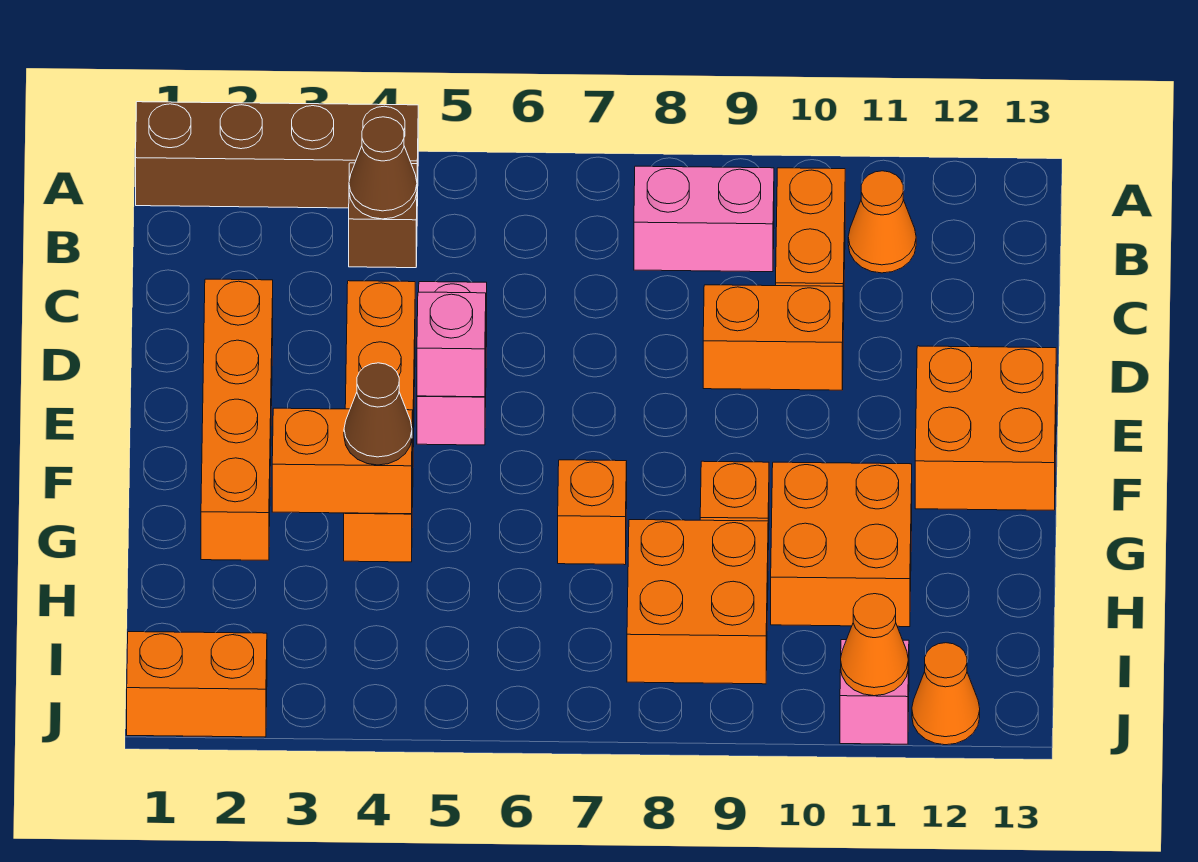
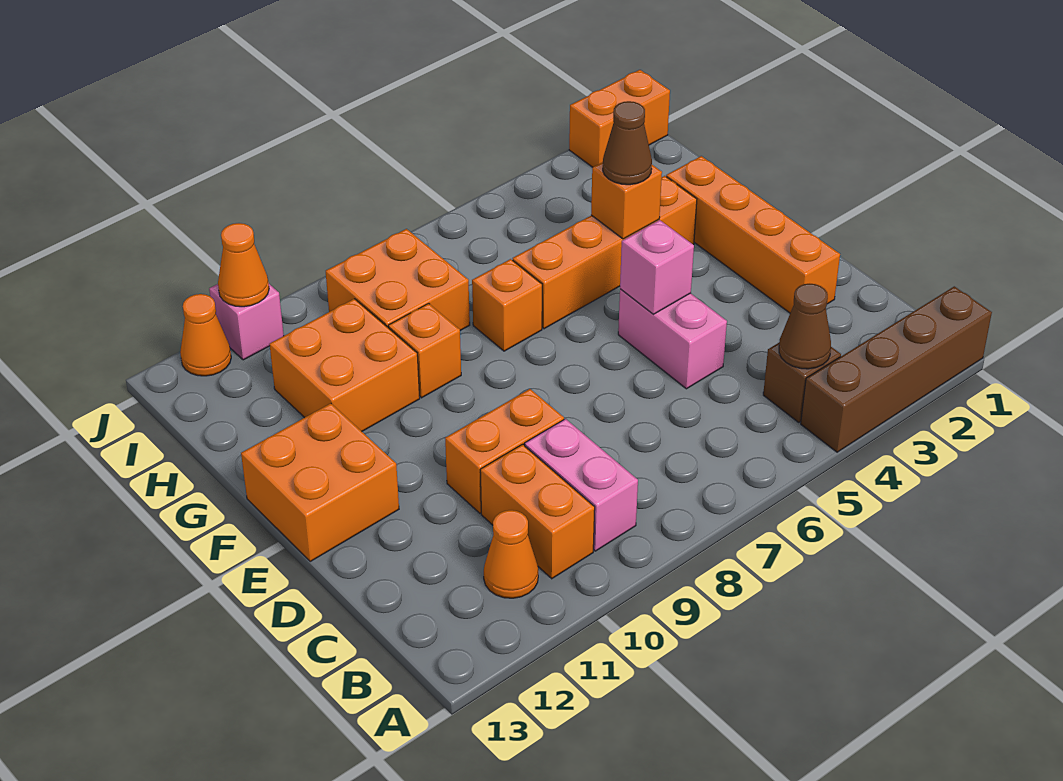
pink brick B8:B9 level 1 -> pink brick B9:C9 level 1
orange brick D4:G4 level 1 -> orange brick G3:G6 level 1
orange brick G3:G4 level 2 -> orange brick G4 level 2

